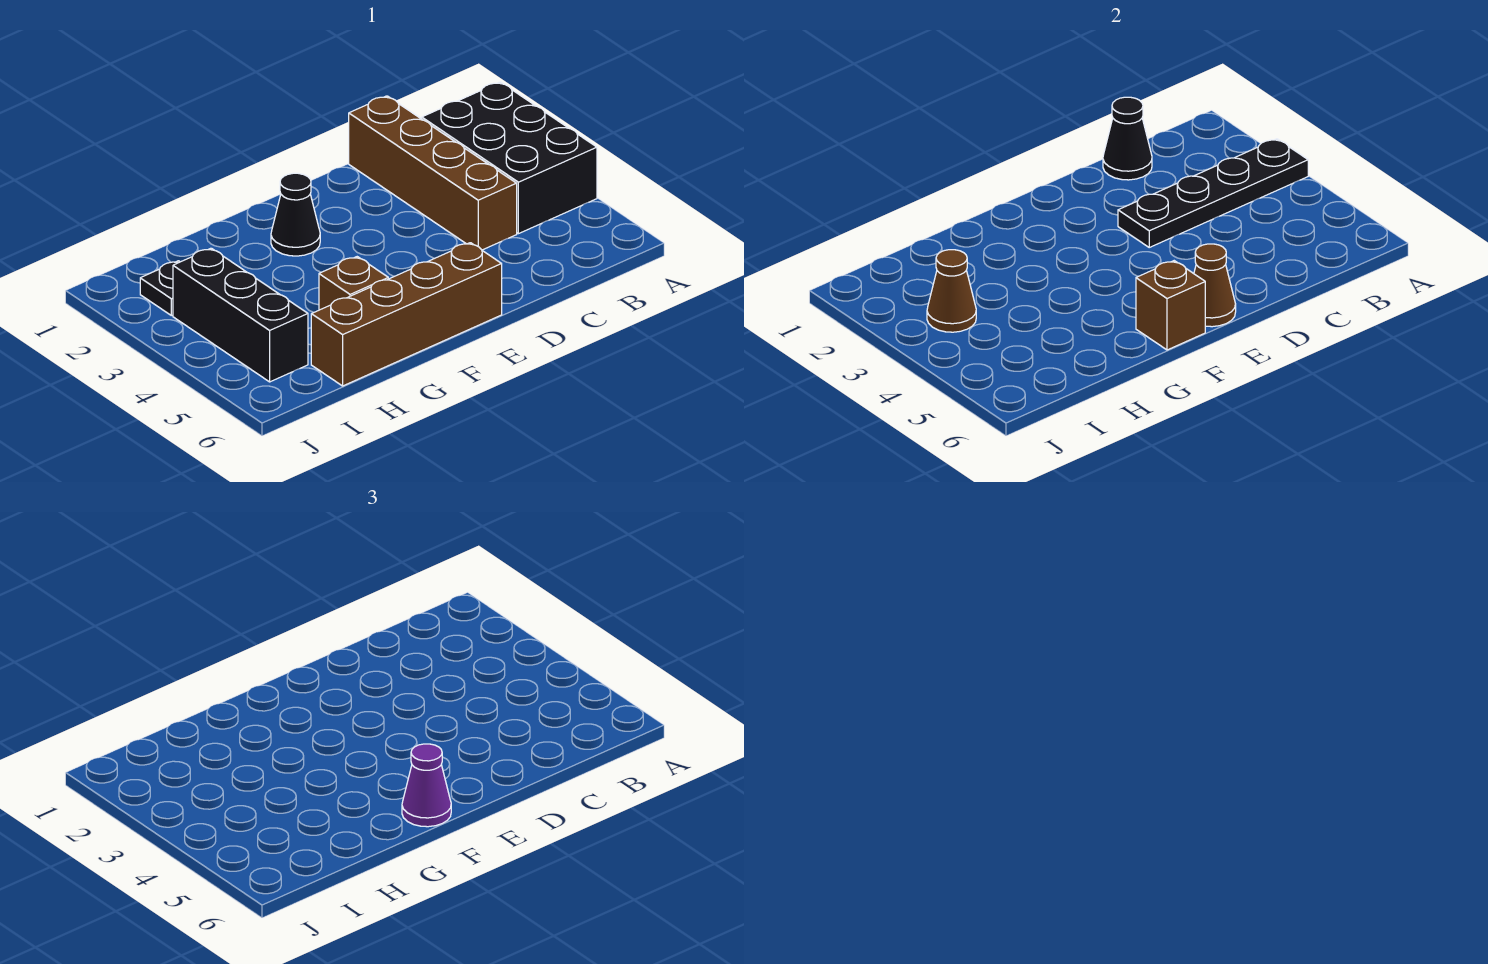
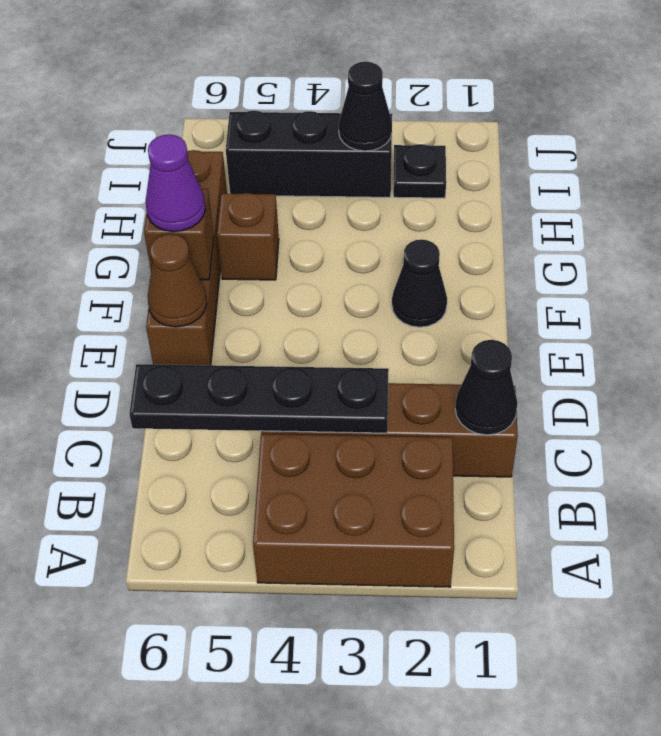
black brick A2:B4 level 1 -> brown brick A2:B4 level 1
black plate A3:D3 level 2 -> black plate C3:C6 level 2
brown cone I3 level 2 -> black cone I3 level 2

